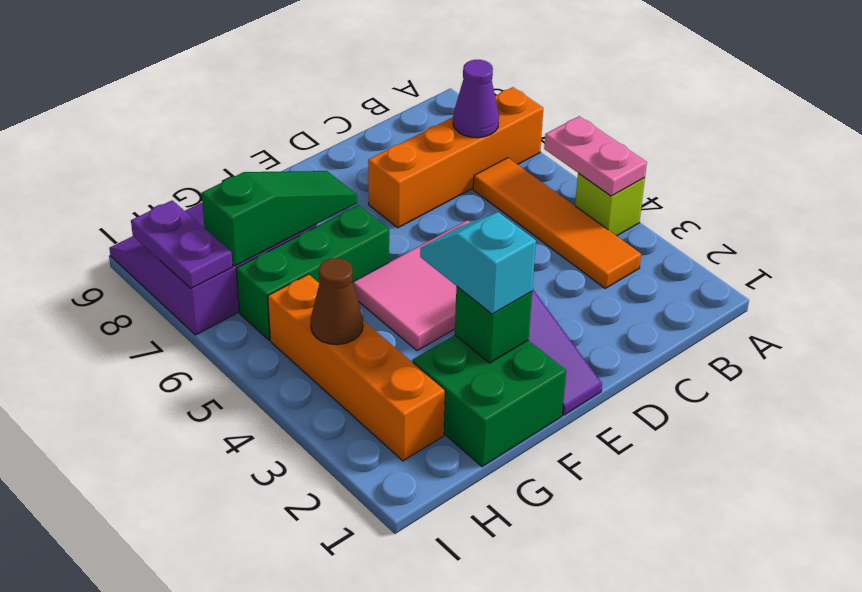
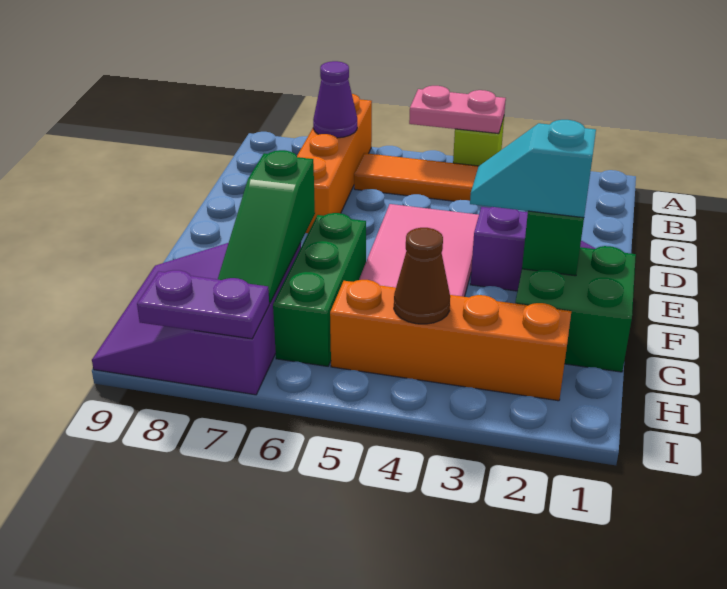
green slope F7:H7 level 2 top H -> green slope F7:H7 level 2 top F

